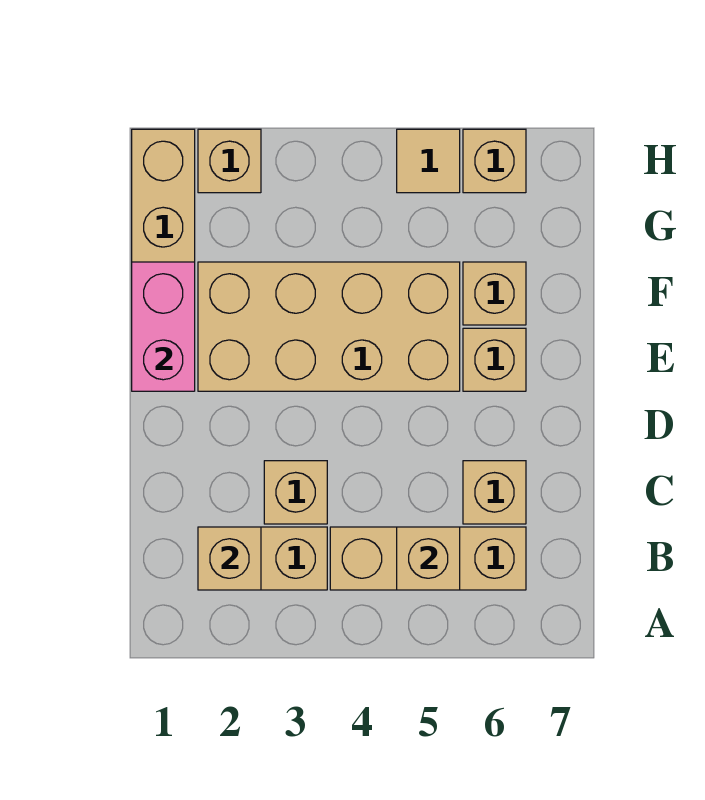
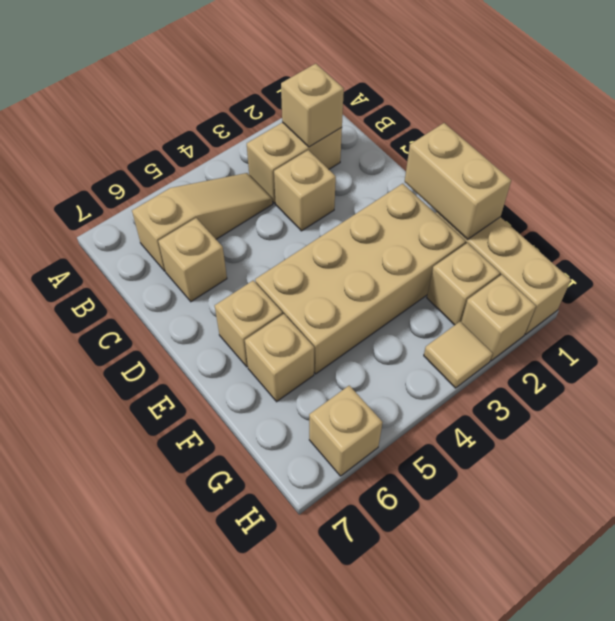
tan brick B4:B6 level 1 -> tan slope B4:B6 level 1 top 6
tan brick B5 level 2 -> tan brick G2 level 1
pink brick E1:F1 level 2 -> tan brick E1:F1 level 2
tan tile H5 level 1 -> tan tile H3 level 1

